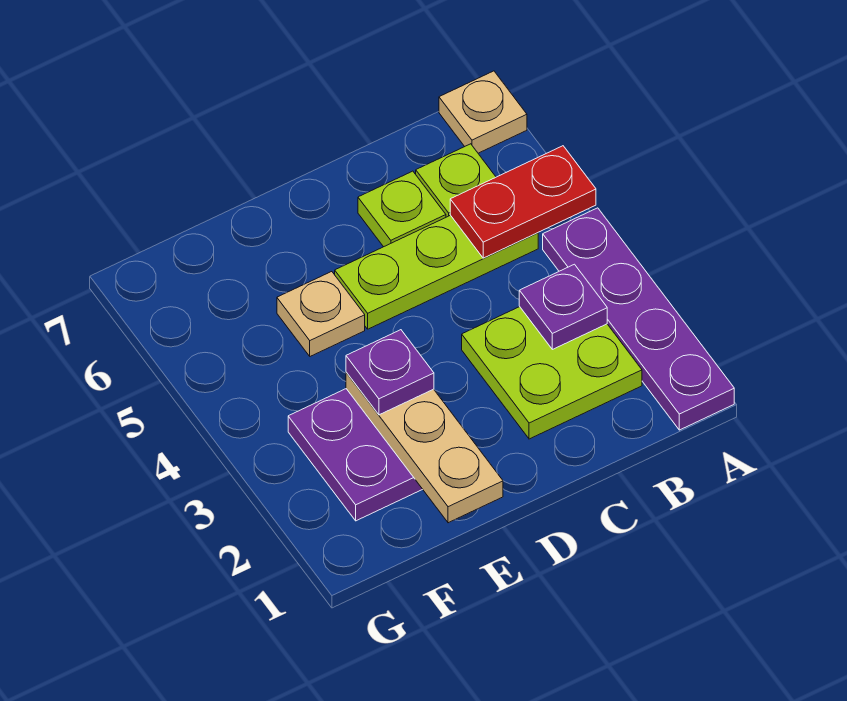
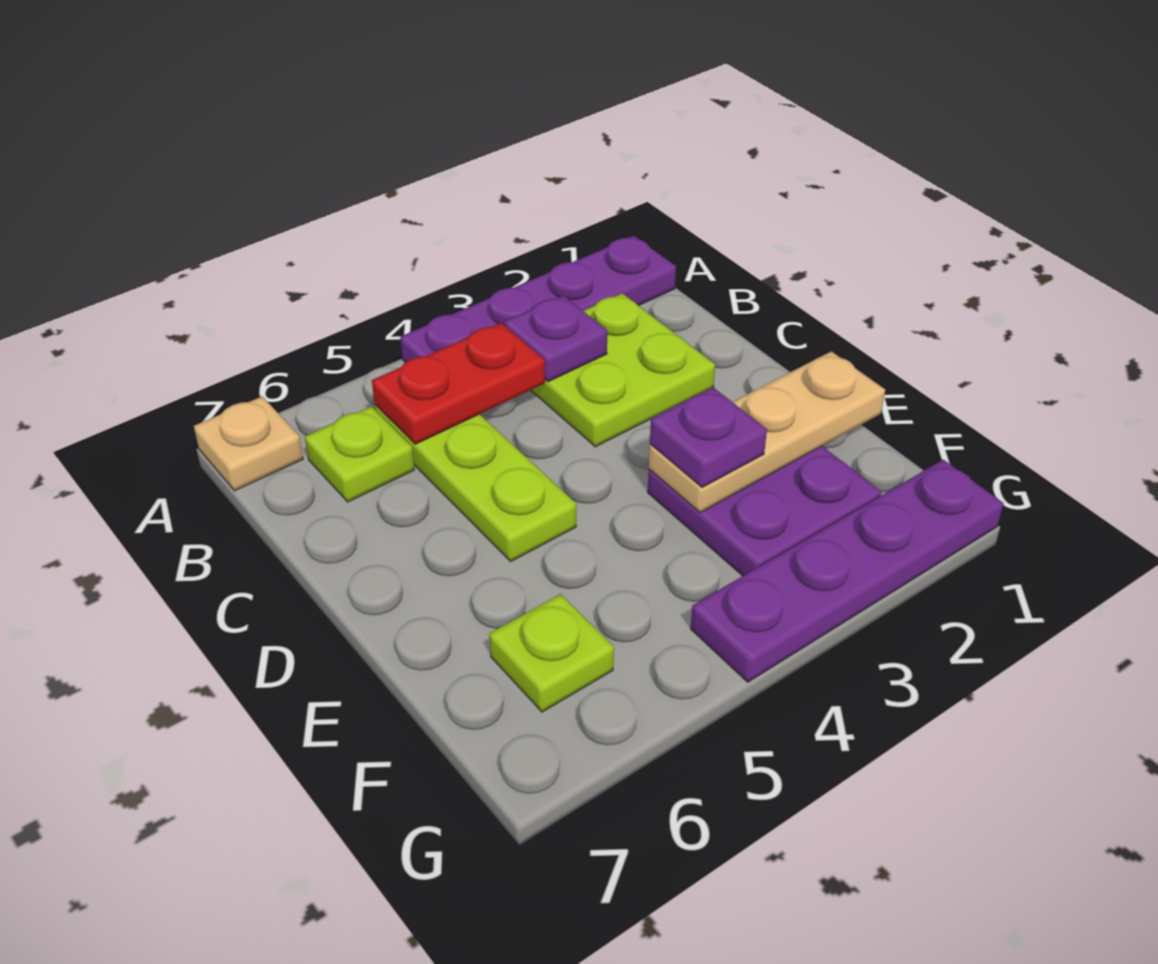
red plate A5:B5 level 2 -> red plate B4:B5 level 2
lime plate C6 level 1 -> lime plate F6 level 1
tan plate E5 level 1 -> none
none -> purple plate G1:G4 level 1

